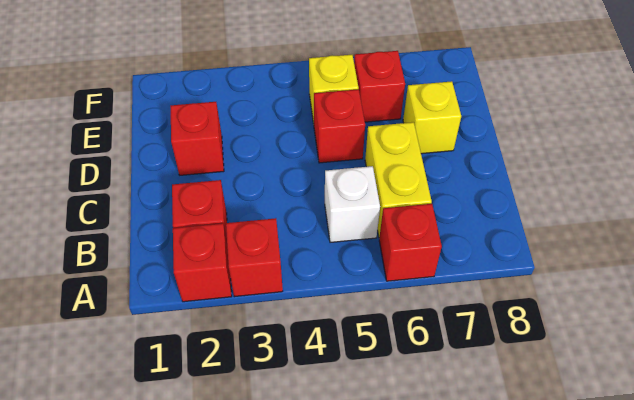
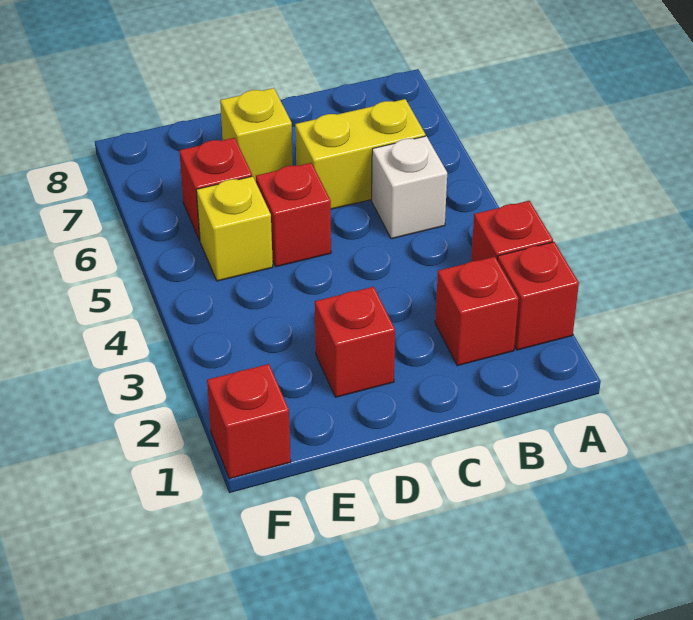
red brick A6 level 1 -> red brick F1 level 1

